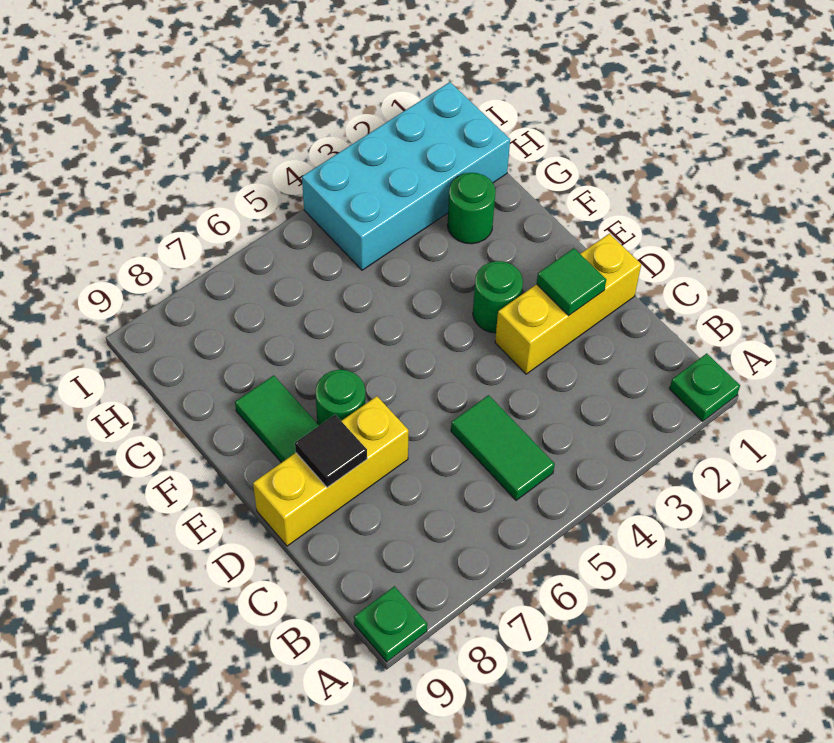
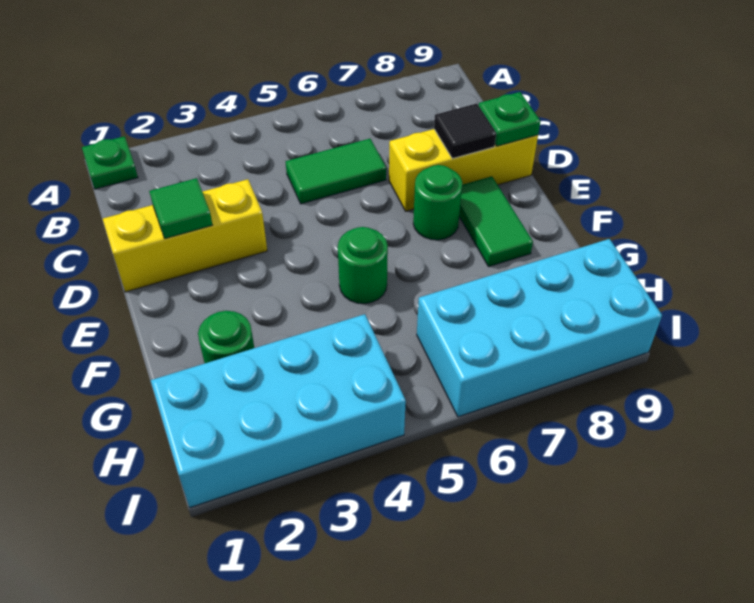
green plate A9 level 1 -> green plate D9 level 2
green tile B5:C5 level 1 -> green tile C5:C6 level 1
green round brick E3 level 1 -> green round brick F5 level 1
none -> cyan brick H6:I9 level 1

